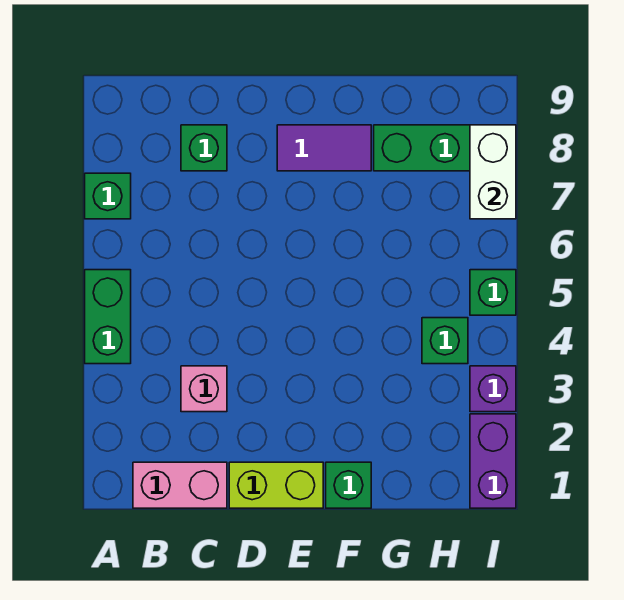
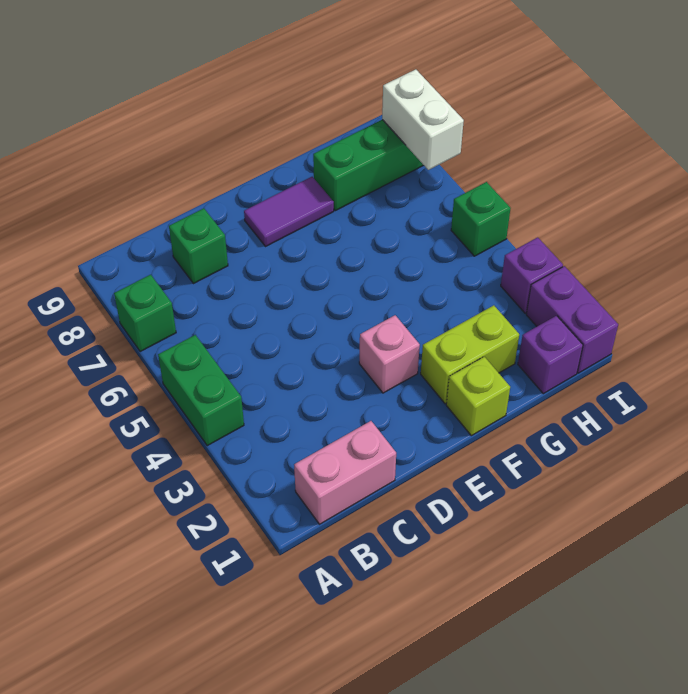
pink brick C3 level 1 -> pink brick E3 level 1
lime brick D1:E1 level 1 -> lime brick F2:G2 level 1
green brick F1 level 1 -> lime brick F1 level 1
none -> purple brick H1 level 1
green brick H4 level 1 -> none

